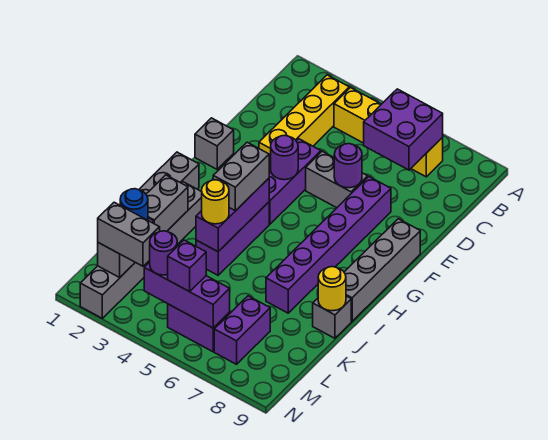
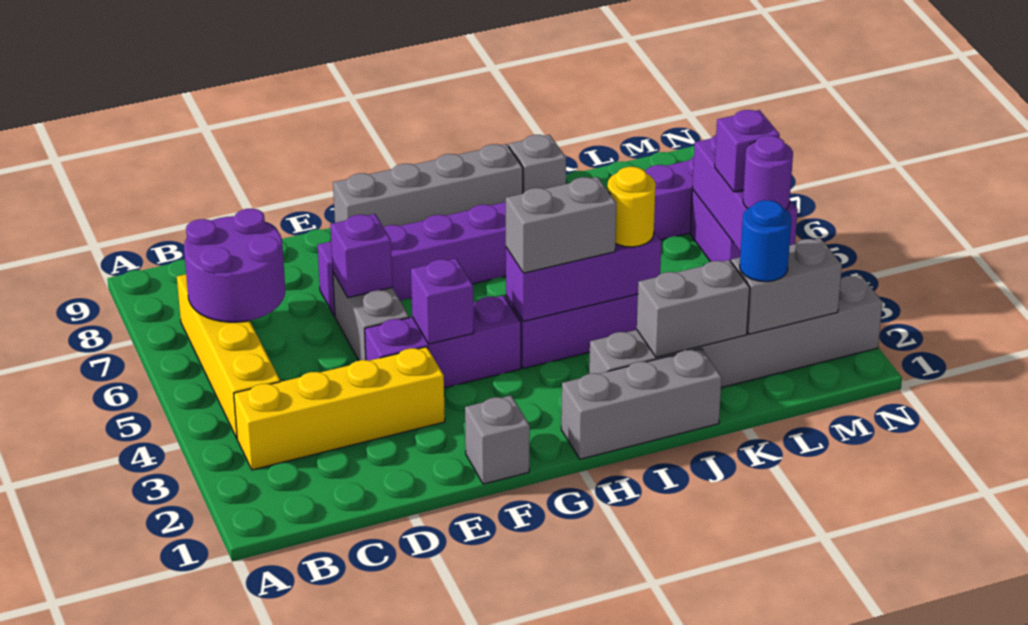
purple brick B6:C7 level 2 -> purple round brick B6:C7 level 2
purple round brick E6 level 2 -> purple brick E6 level 2
purple round brick F4 level 2 -> purple brick F4 level 2
yellow round brick J9 level 2 -> none
grey brick M2:M3 level 3 -> none

